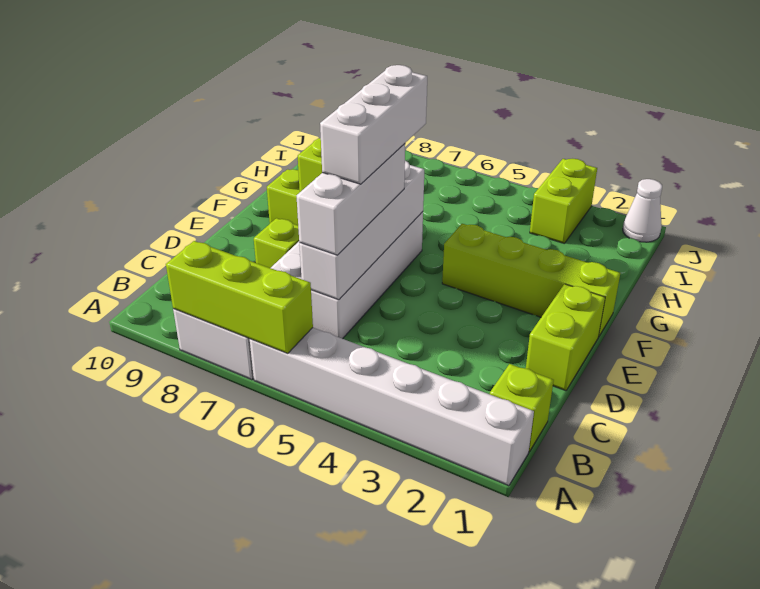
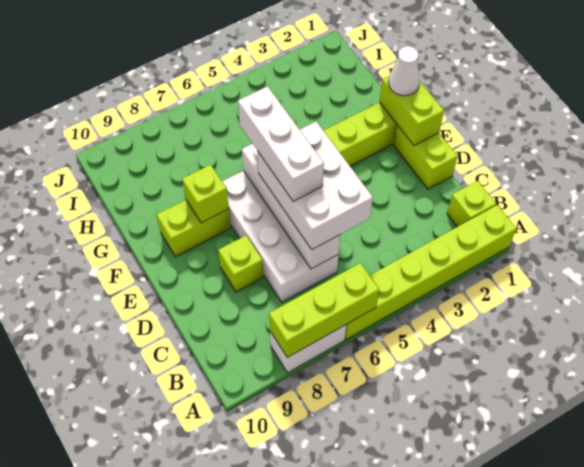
white brick A1:A6 level 1 -> lime brick A1:A6 level 1
white brick C6:E6 level 3 -> white brick C5:E6 level 3
lime brick I3:J3 level 1 -> lime brick E1:F1 level 2
white cone J1 level 1 -> white cone F1 level 3

